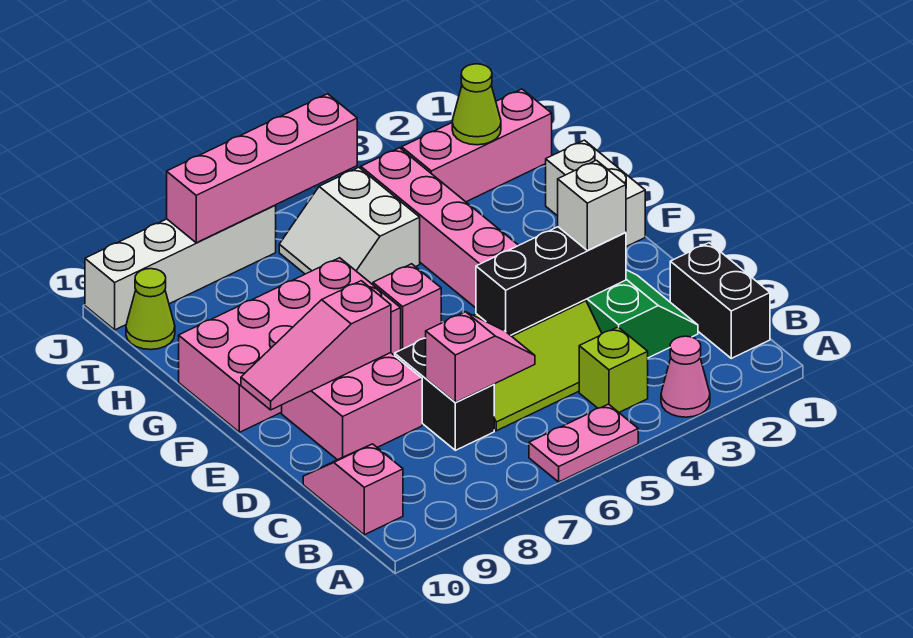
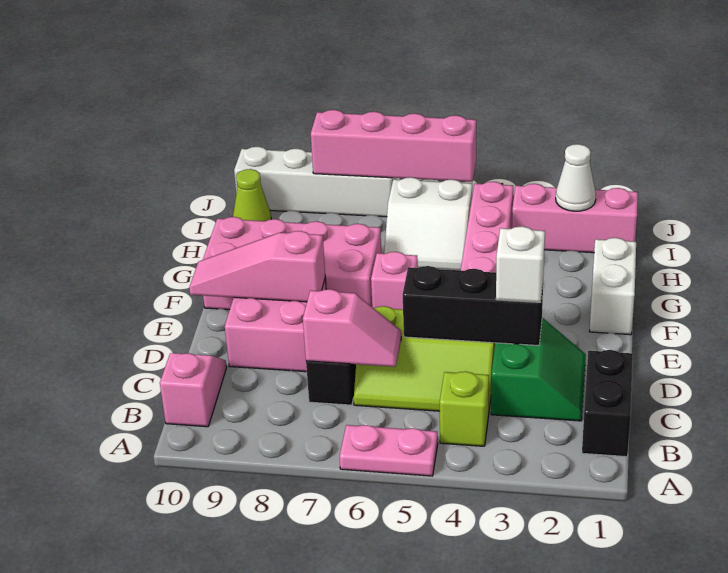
pink cone A3 level 1 -> none
white slope H5:I6 level 1 top 5 -> white slope H5:I6 level 1 top I
lime cone I2 level 2 -> white cone I2 level 2

